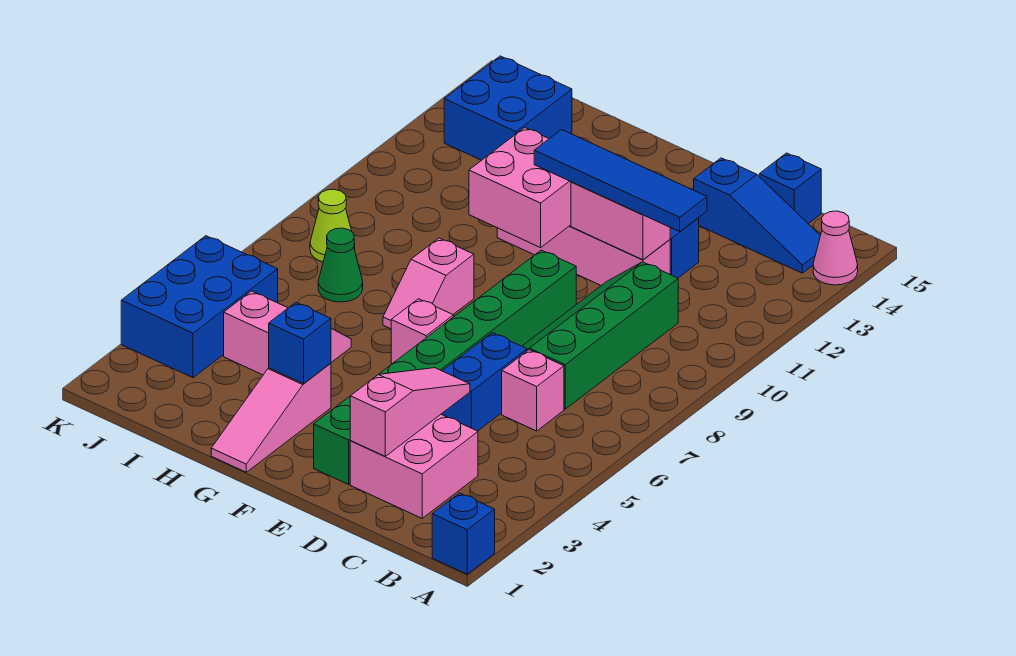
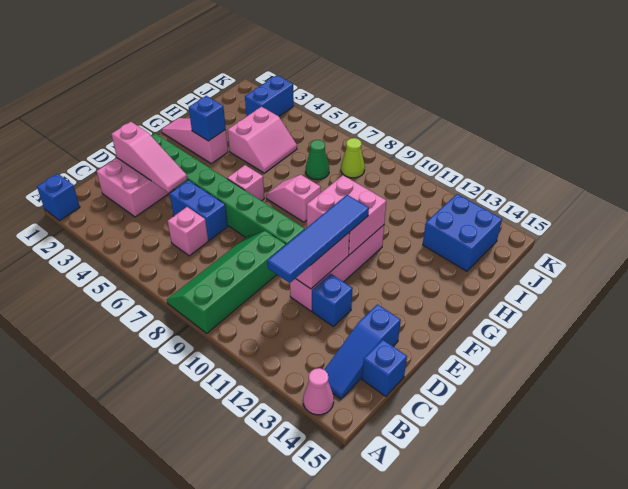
green slope C7:D10 level 1 top C -> green slope A8:D9 level 1 top 9
blue brick J3:K5 level 1 -> blue brick J3:K3 level 1

